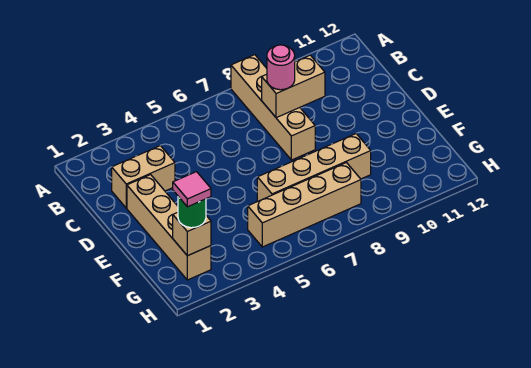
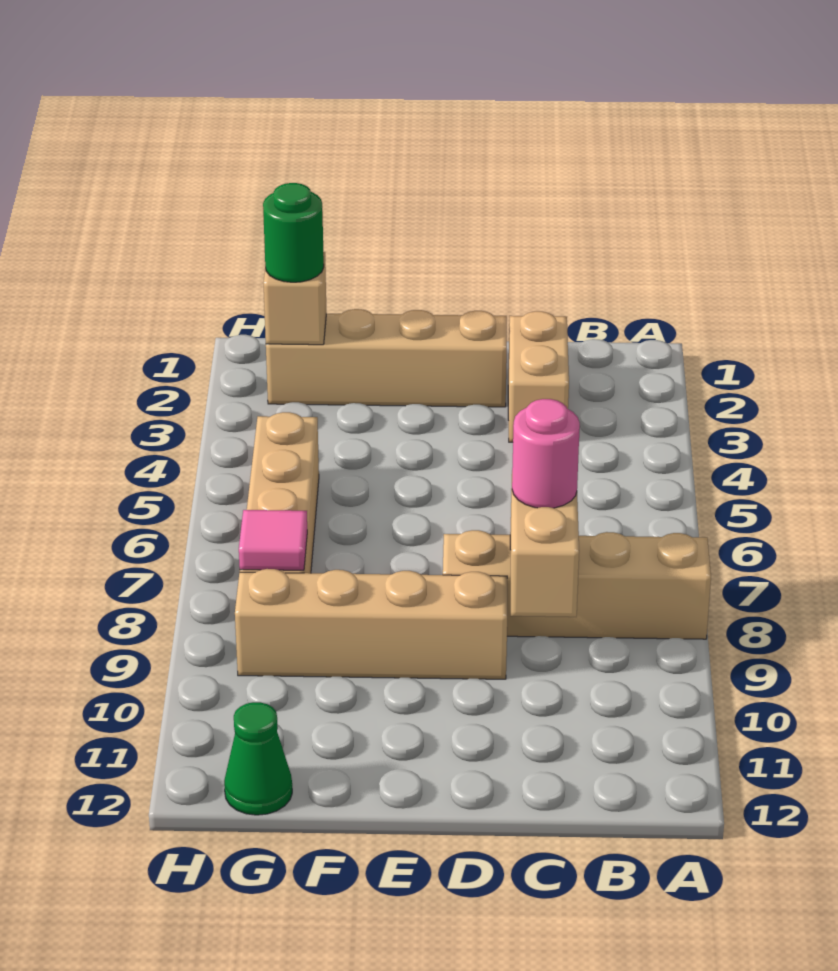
tan brick F6:F9 level 1 -> tan brick D9:G9 level 1
pink tile G2 level 4 -> pink tile G8 level 2
none -> green cone G12 level 1

